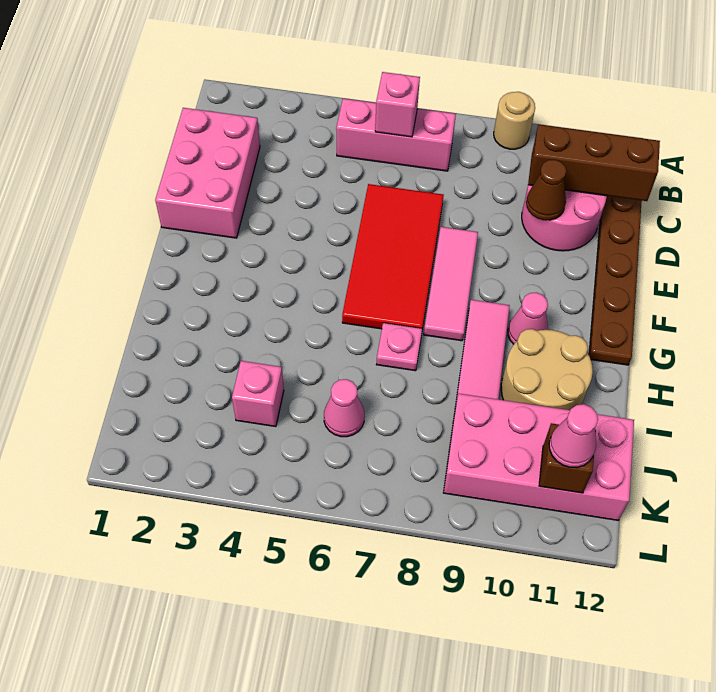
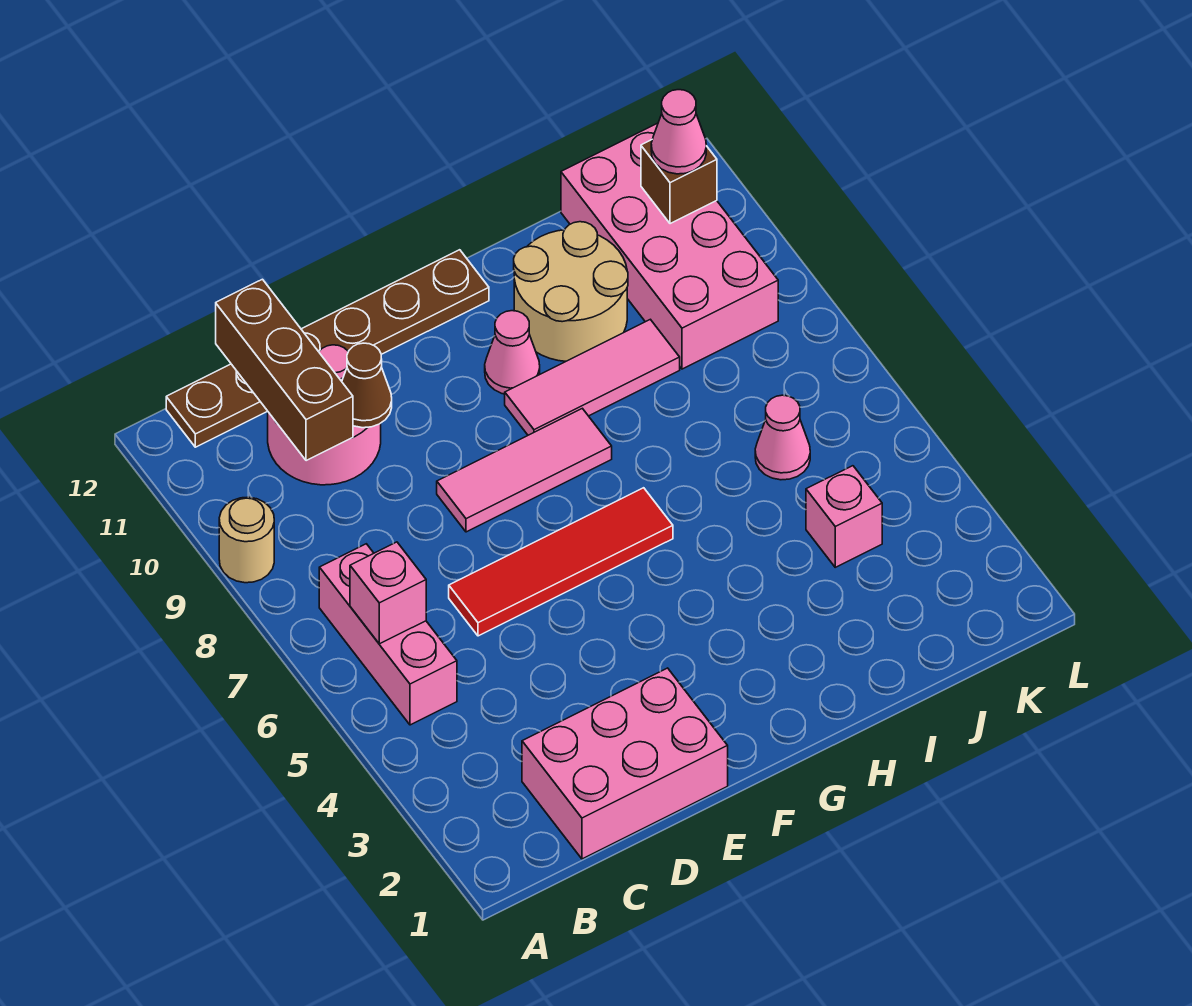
red tile D6:G7 level 1 -> red tile D6:G6 level 1
pink plate H7 level 1 -> none

